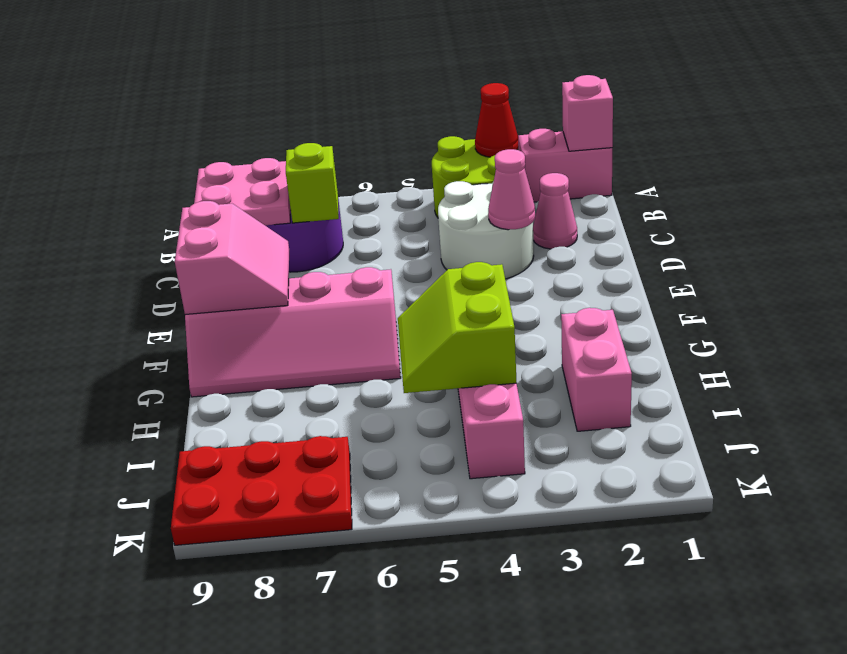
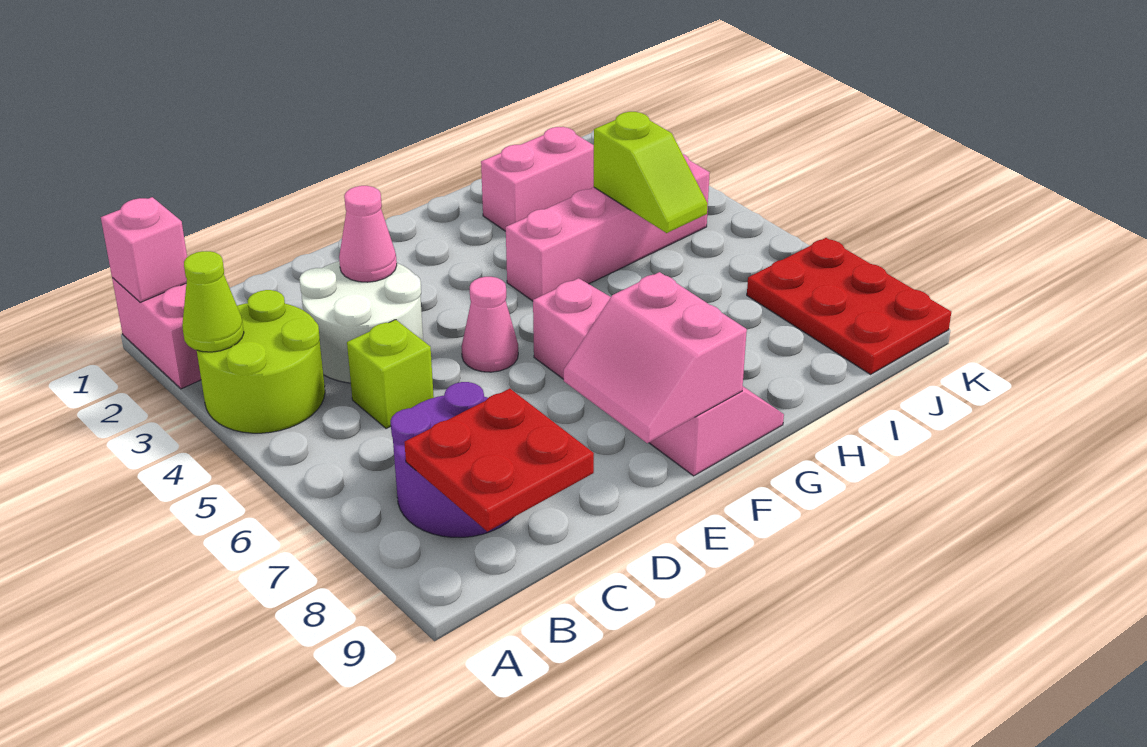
red cone A3 level 2 -> lime cone A3 level 2
pink plate B8:C9 level 2 -> red plate B8:C9 level 2
pink cone C2 level 1 -> pink cone E5 level 1
lime brick C7 level 2 -> lime brick C5 level 1
pink slope E8:F9 level 2 top 9 -> pink slope E8:F9 level 2 top F
lime slope H4:I5 level 2 top 4 -> lime slope I4:I5 level 2 top 4

